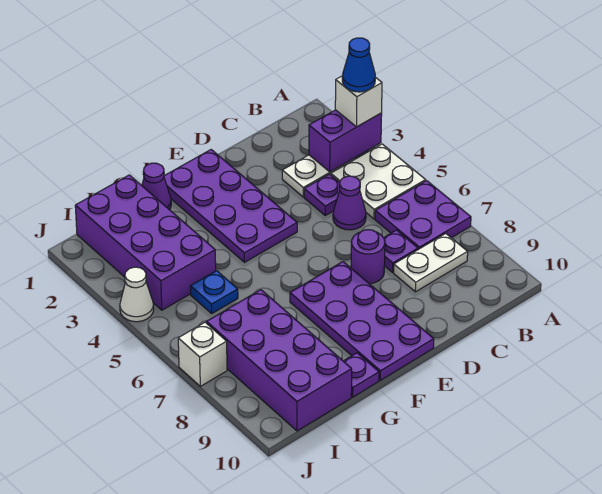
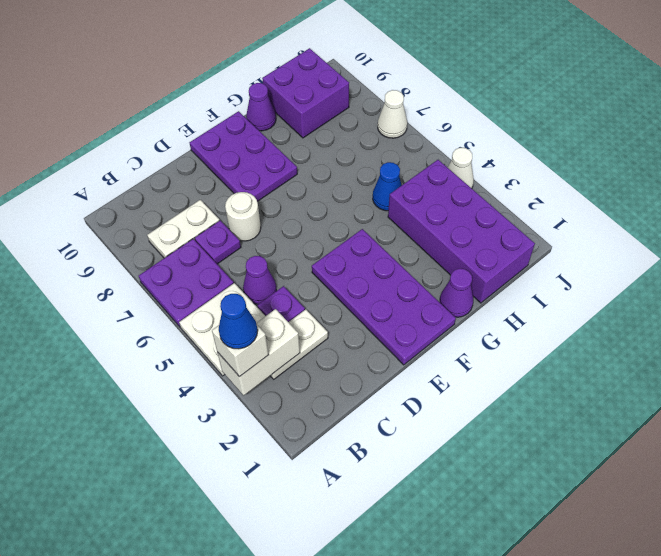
purple brick A3:B3 level 2 -> white brick A3:B3 level 2
purple round brick D7 level 1 -> white round brick D7 level 1
purple plate E7:F10 level 1 -> purple plate E8:F10 level 1
purple plate G10 level 1 -> purple cone G10 level 1
blue plate H5 level 1 -> blue cone H5 level 1
purple brick H7:I10 level 1 -> purple brick H9:I10 level 1
white brick J7 level 1 -> white cone J7 level 1

